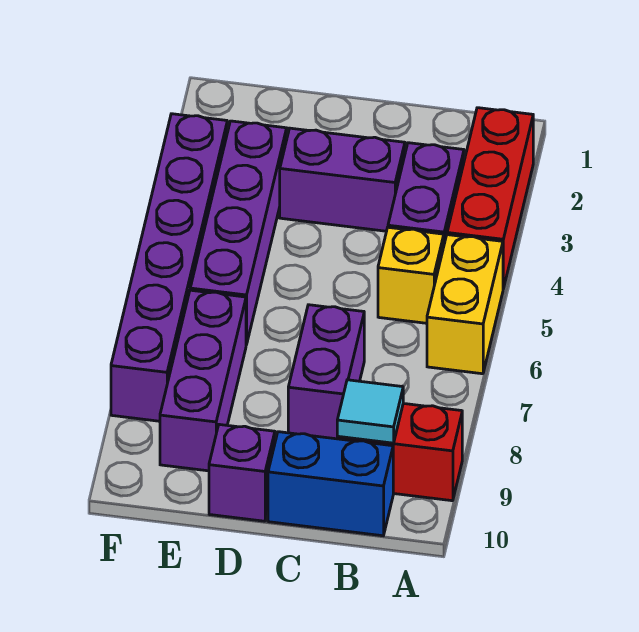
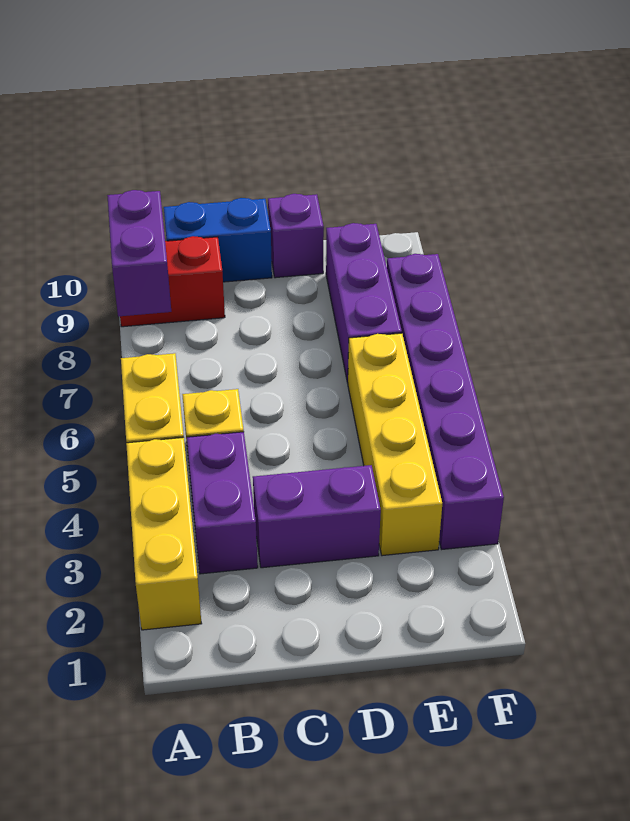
red brick A2:A4 level 1 -> yellow brick A2:A4 level 1
cyan tile B9 level 2 -> none
purple brick C7:C8 level 1 -> purple brick A8:A9 level 2
purple brick E3:E6 level 1 -> yellow brick E3:E6 level 1

